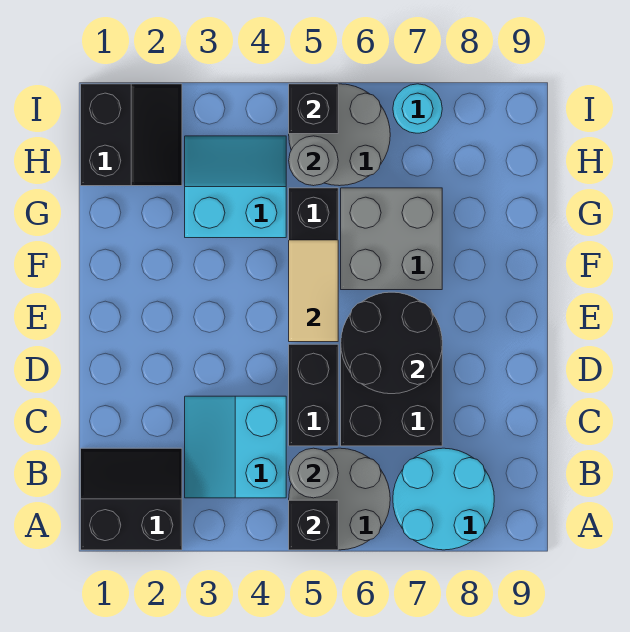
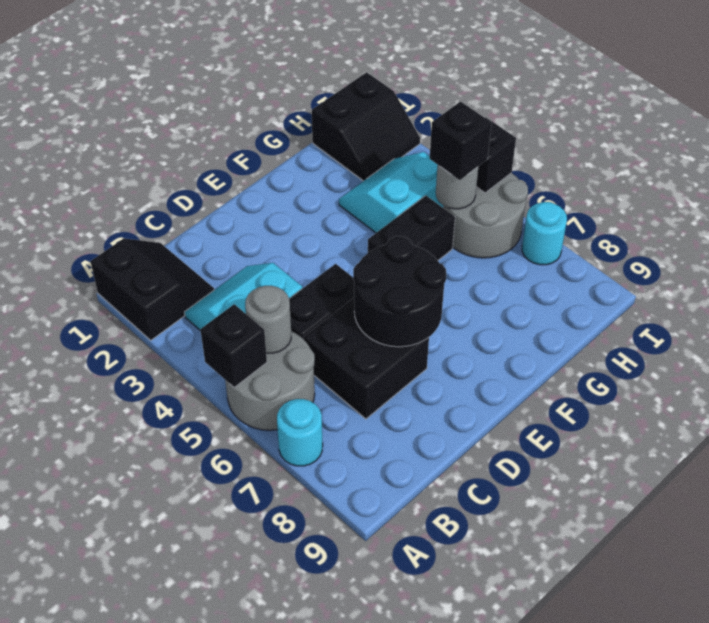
cyan round brick A7:B8 level 1 -> cyan round brick A7 level 1
tan tile E5:F5 level 2 -> none
grey brick F6:G7 level 1 -> none
cyan slope G3:H4 level 1 top G -> cyan slope G3:H4 level 1 top 4
none -> black brick H5 level 3

